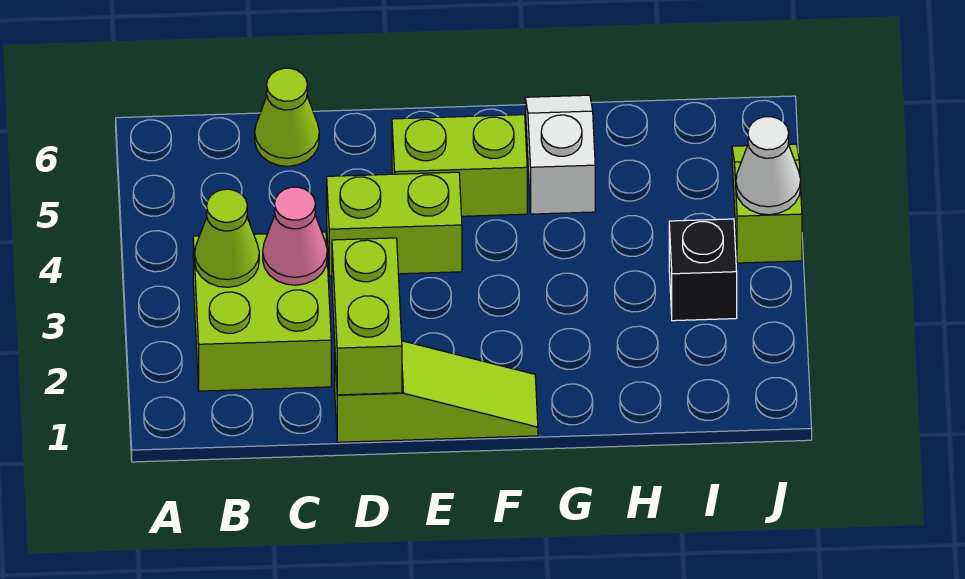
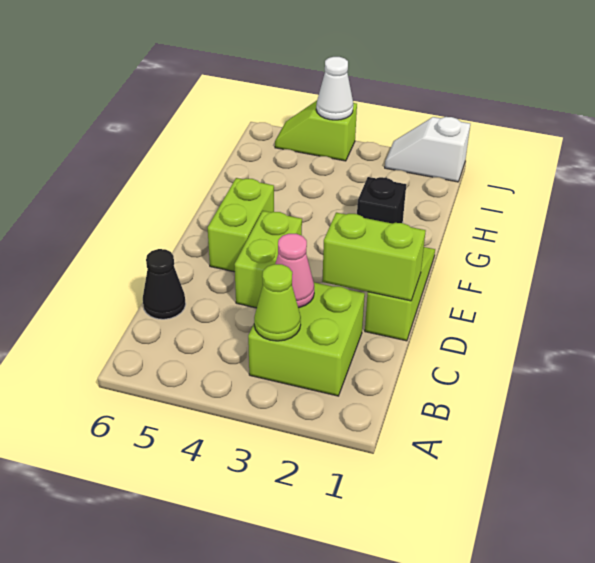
lime cone C6 level 1 -> black cone C6 level 1
white slope G5:G6 level 1 top 5 -> white slope J1:J2 level 1 top 1
black brick I3 level 1 -> black brick G2 level 1

